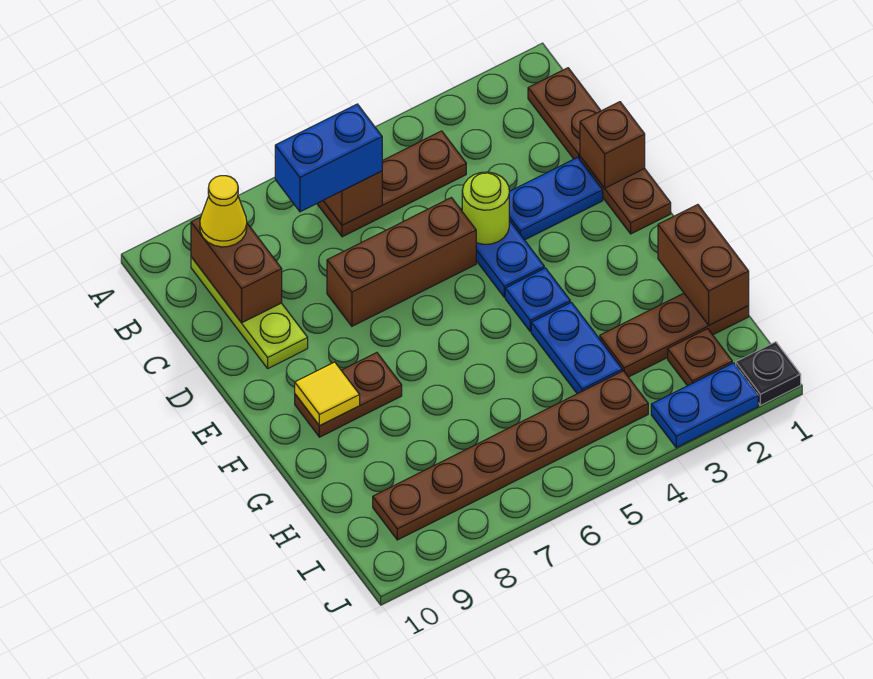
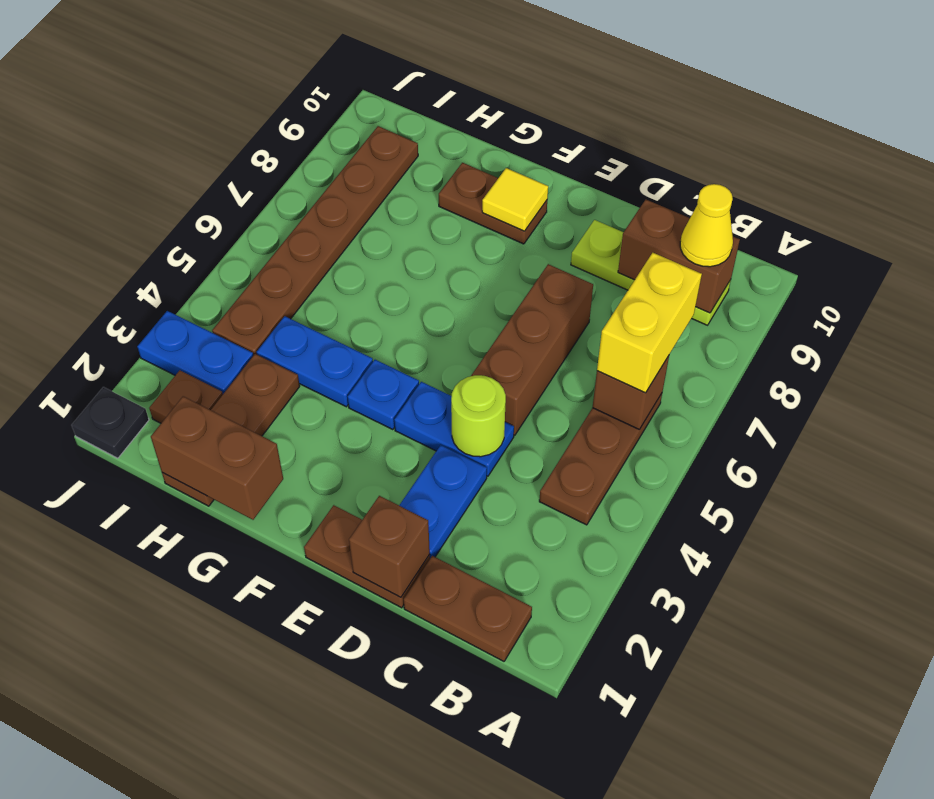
blue brick B6:B7 level 3 -> yellow brick B6:B7 level 3
brown plate F8:F9 level 1 -> brown plate F9:G9 level 1
blue plate J2:J3 level 1 -> blue plate I3:J3 level 1

